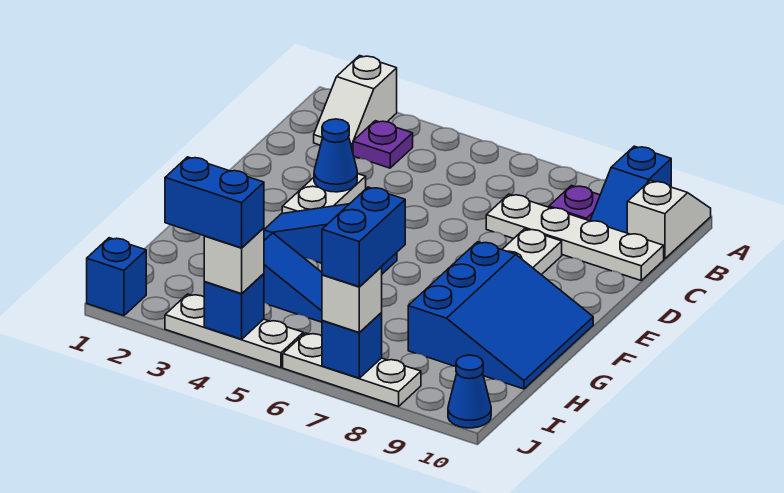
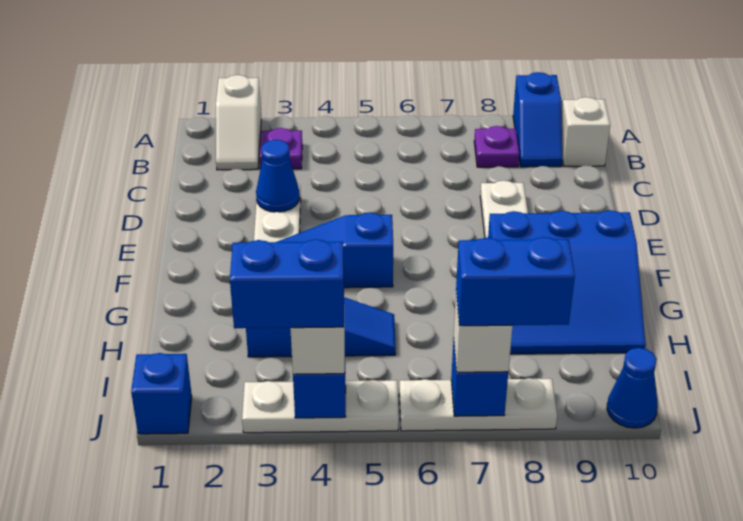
white plate C7:C10 level 1 -> none
blue slope F8:H10 level 1 top 8 -> blue slope F8:H10 level 1 top F
blue brick I7:J7 level 4 -> blue brick J7:J8 level 4

